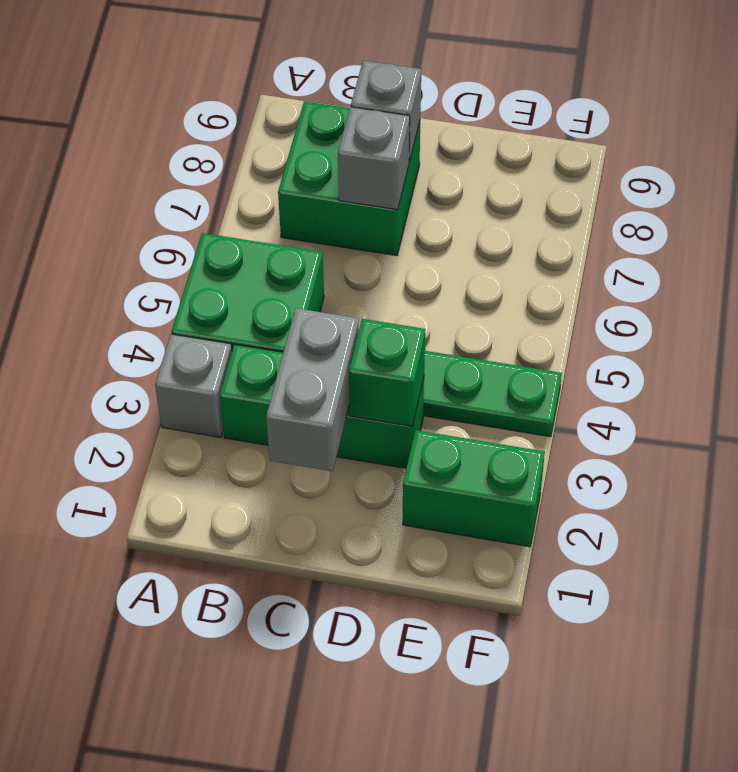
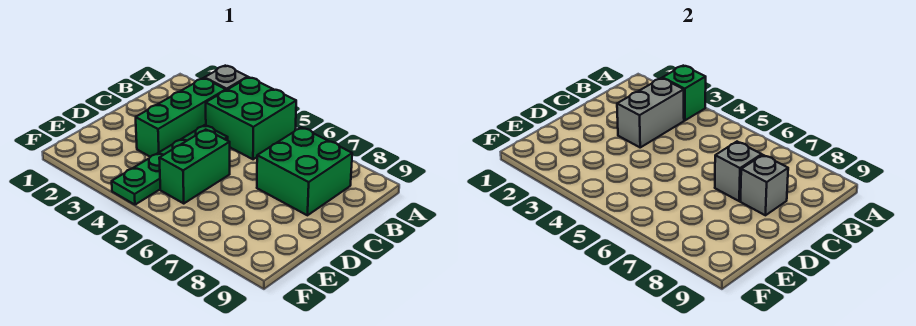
grey brick C2:C3 level 2 -> grey brick B3:C3 level 2
green brick D3 level 2 -> green brick A3 level 2
green brick E2:F2 level 1 -> green brick D5:E5 level 1

